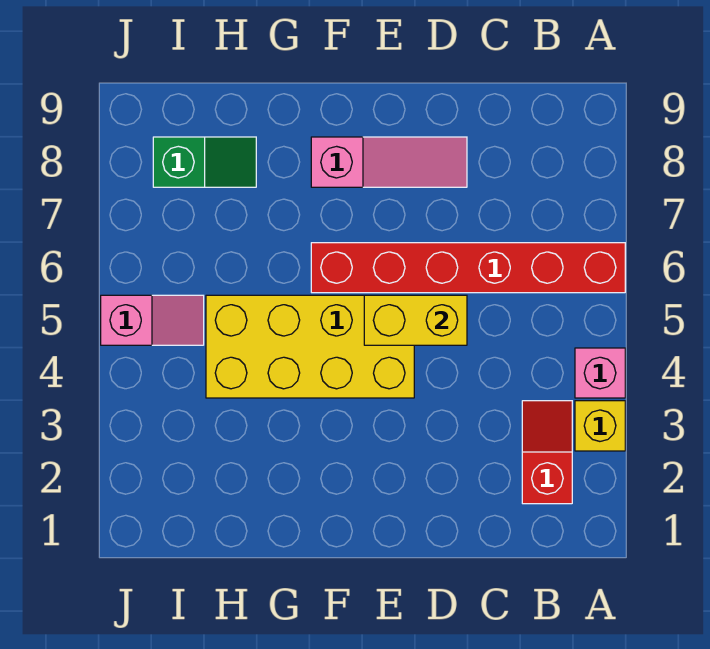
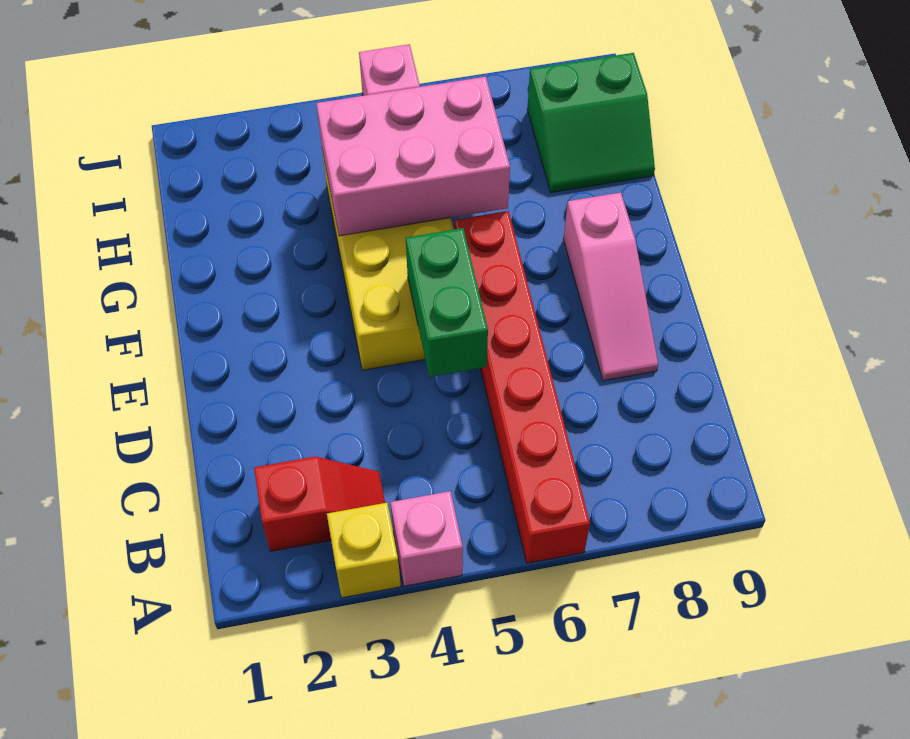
yellow brick D5:E5 level 2 -> green brick D5:E5 level 2
none -> pink brick G4:H6 level 2
green slope H8:I8 level 1 top I -> green slope H8:I9 level 1 top I

